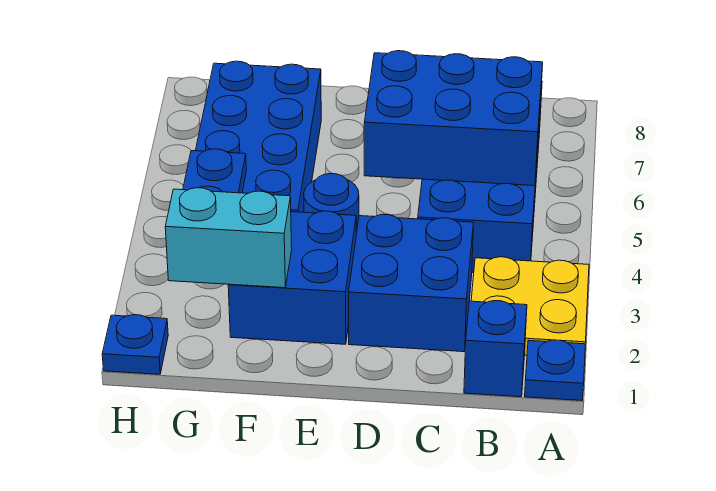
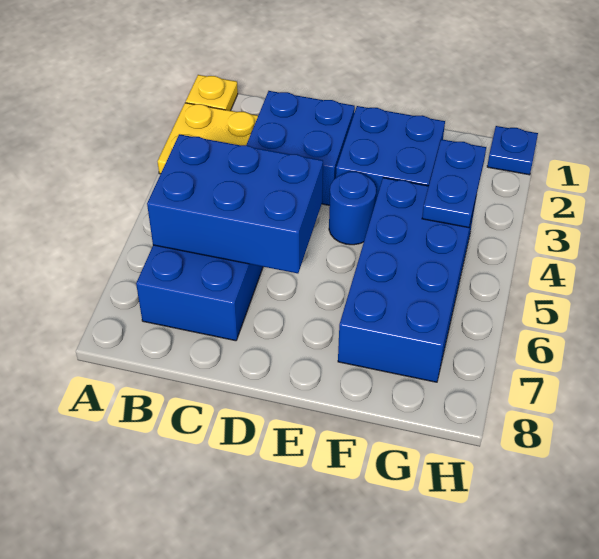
blue plate A1 level 1 -> yellow plate A1 level 1
blue brick B1 level 1 -> none
cyan brick F2:G2 level 2 -> none

